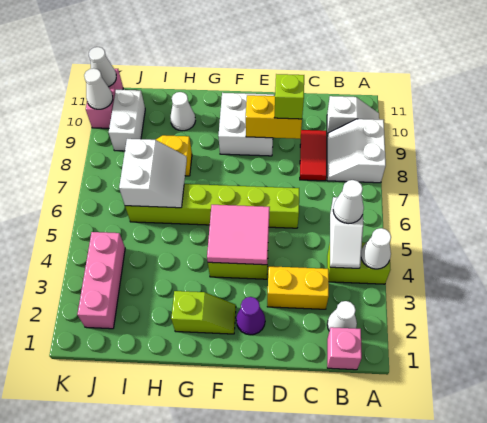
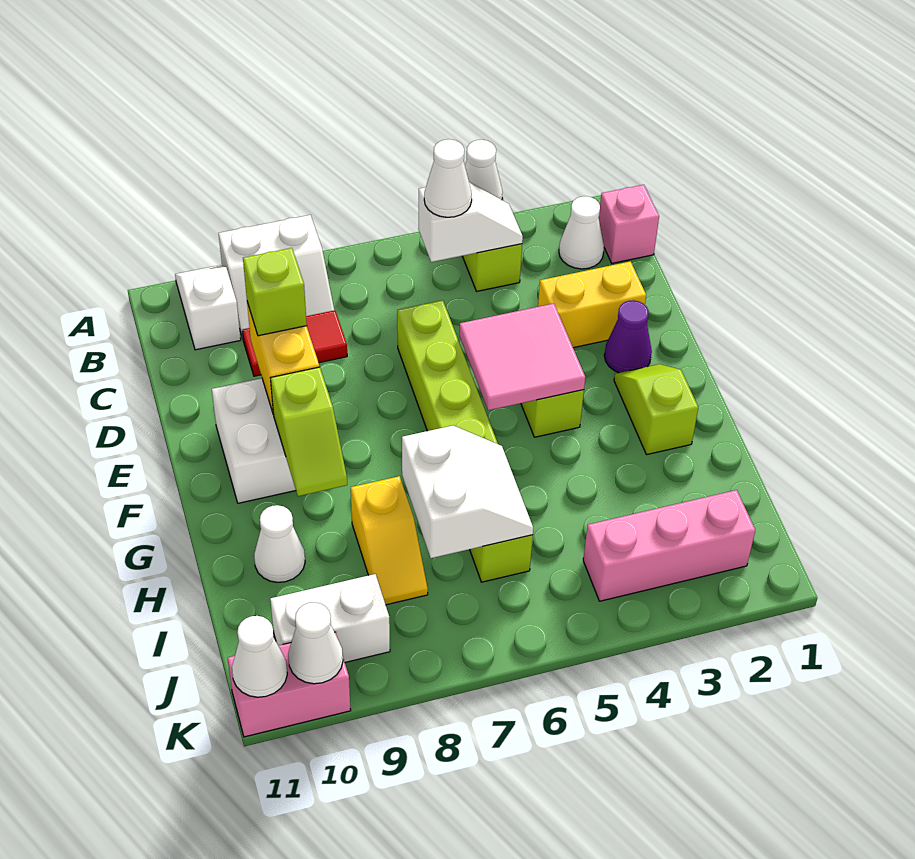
yellow brick C3:D3 level 1 -> yellow brick D2:D3 level 1
none -> lime slope F9:G9 level 2 top F
white slope H6:I7 level 2 top I -> white slope H6:I7 level 2 top 7

